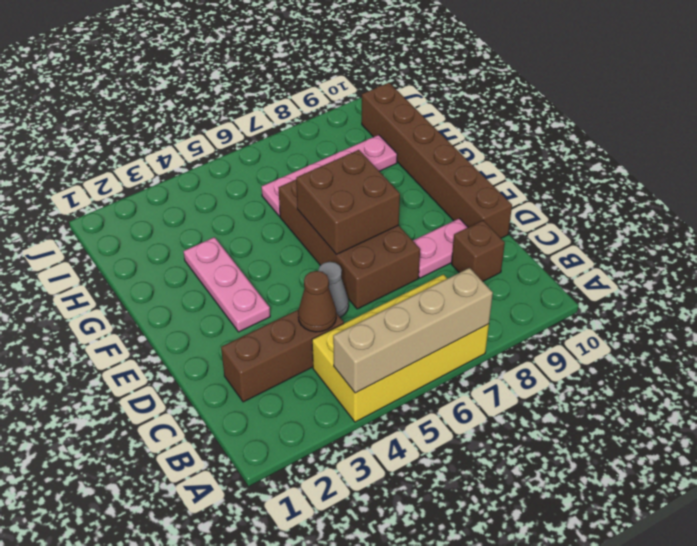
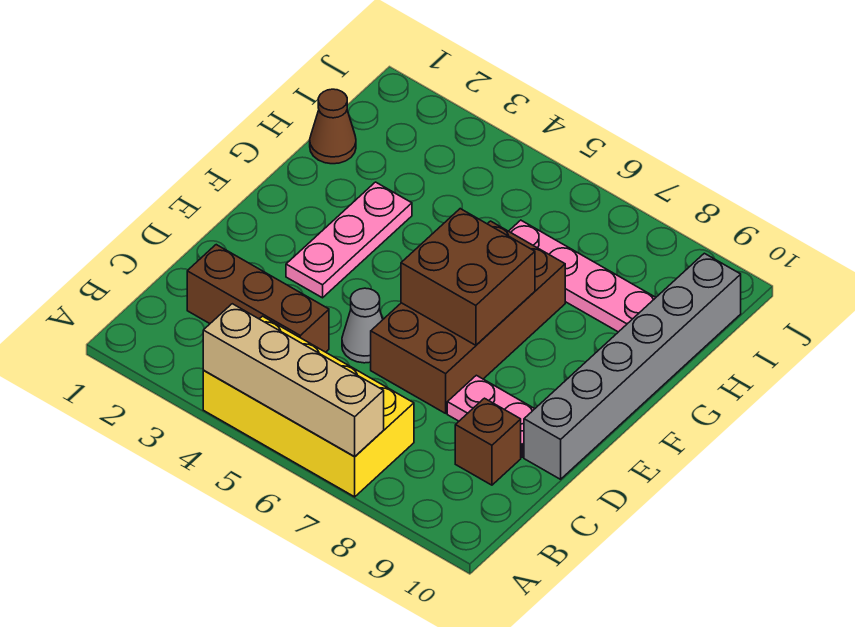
brown cone C4 level 2 -> brown cone H1 level 1
brown brick D10:I10 level 1 -> grey brick D10:I10 level 1

